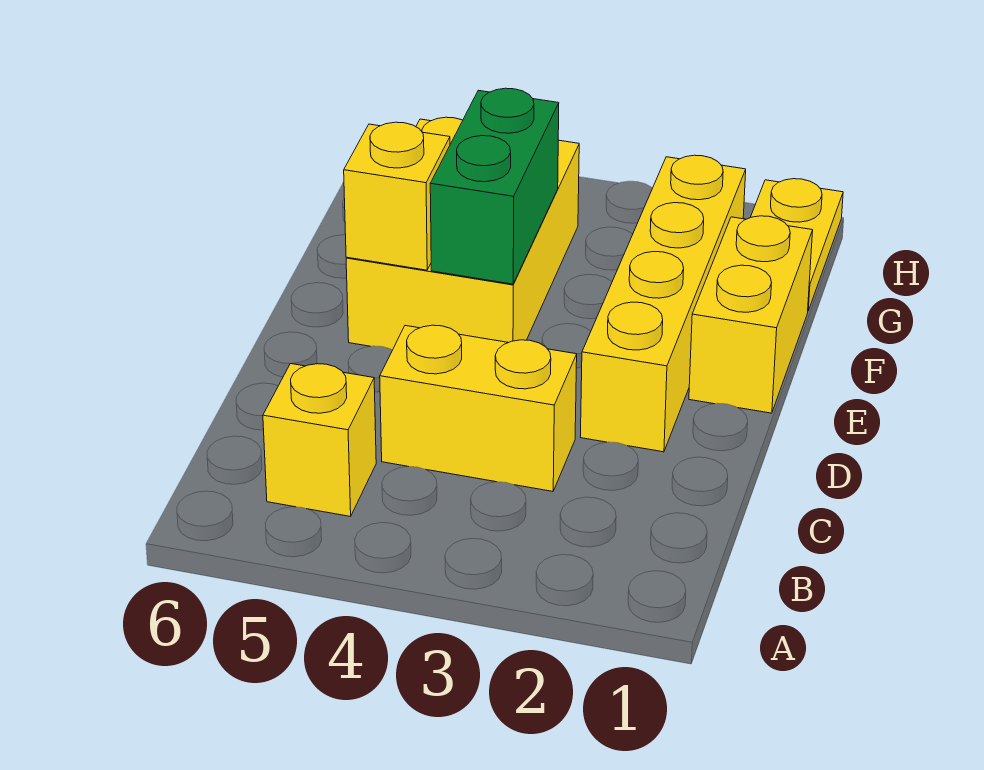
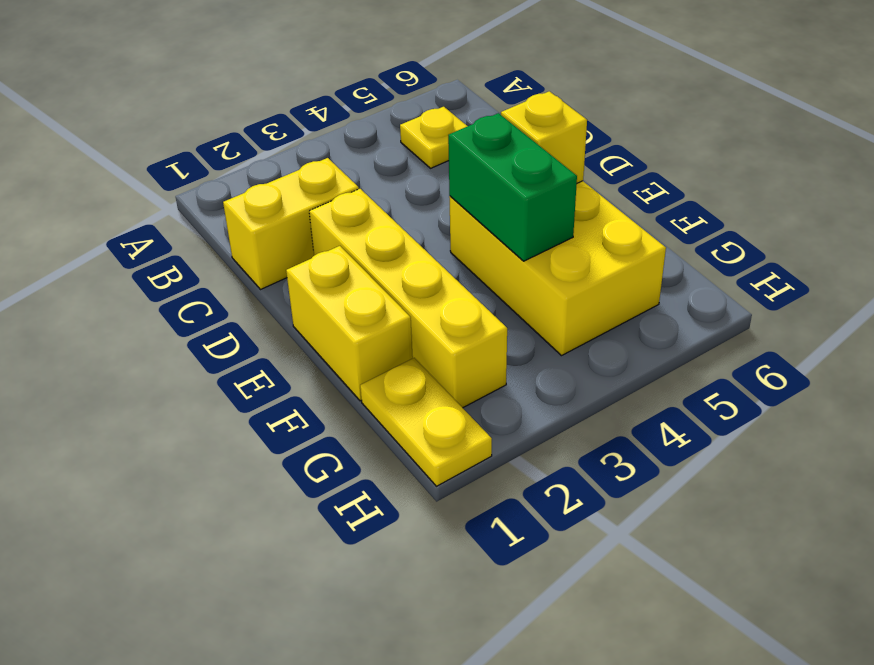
yellow brick B5 level 1 -> yellow plate B5 level 1
yellow brick C3:C4 level 1 -> yellow brick C1:C2 level 1

